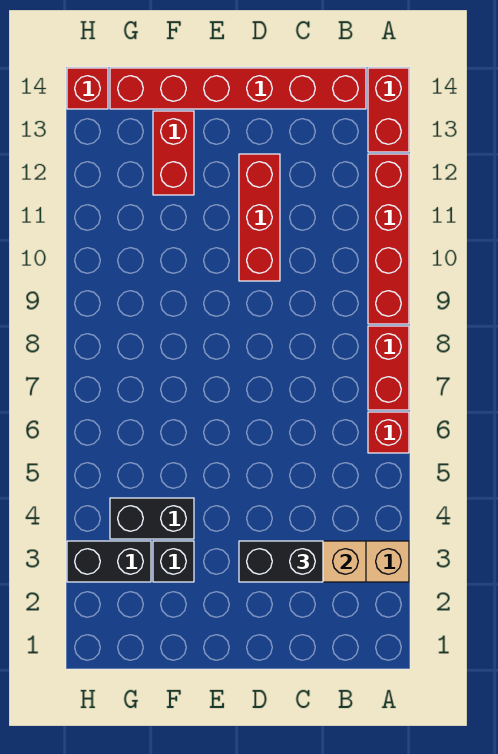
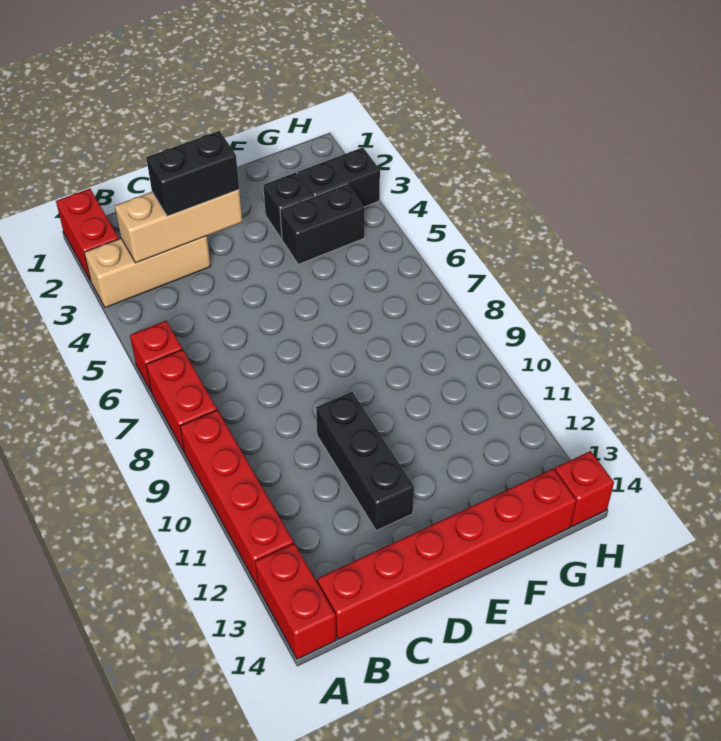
red brick D10:D12 level 1 -> black brick D10:D12 level 1
red brick F12:F13 level 1 -> red brick A1:A2 level 1

